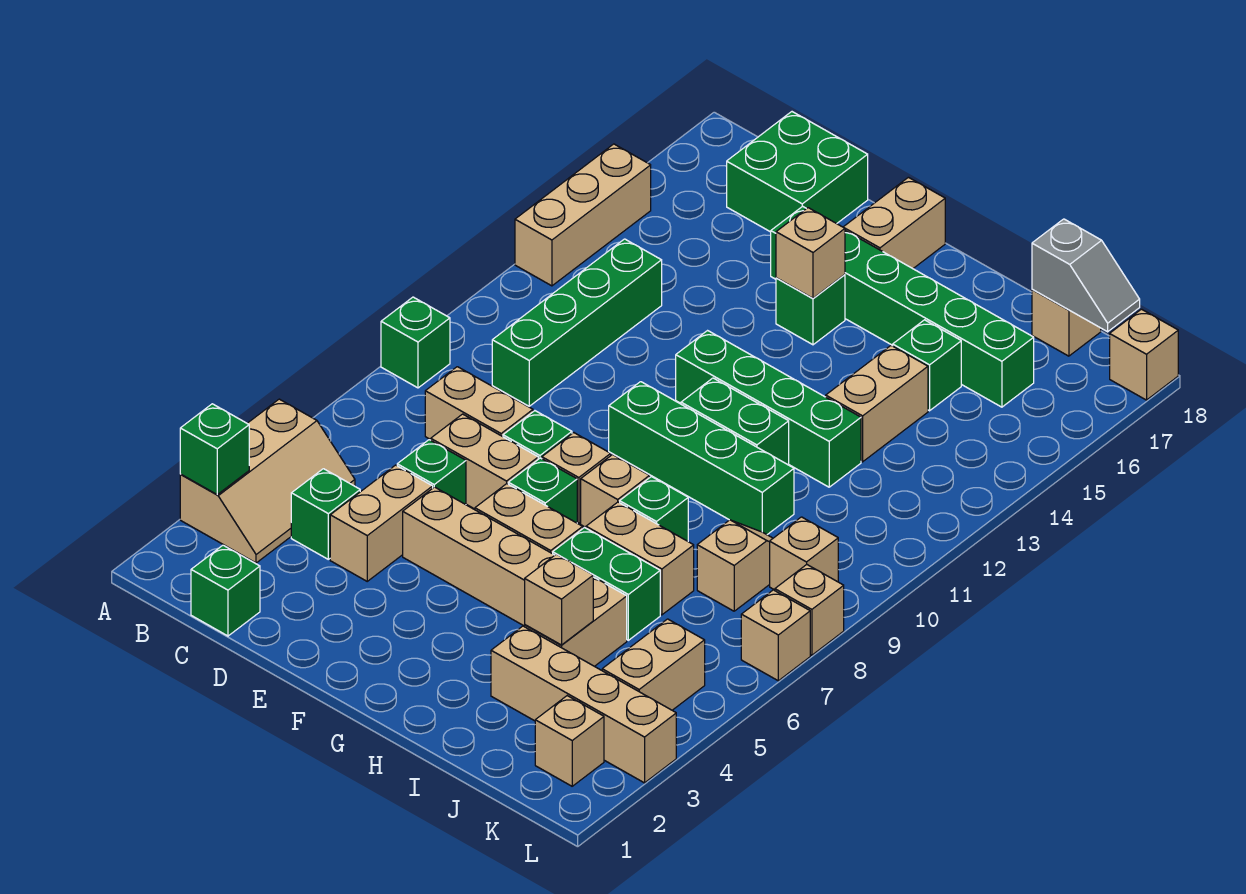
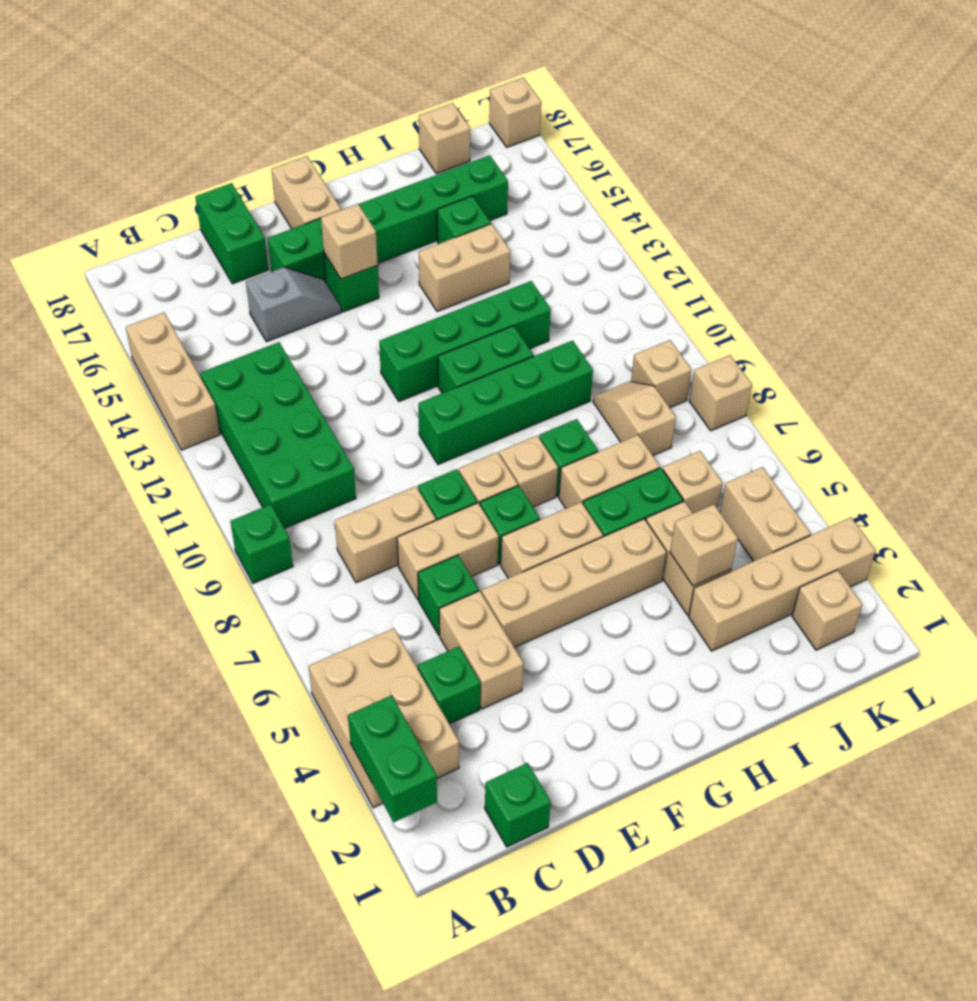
tan slope A3:B5 level 1 top A -> tan brick A3:B5 level 1
green brick A3 level 2 -> green brick A2:A3 level 2
green brick C10:C13 level 1 -> green brick B10:C13 level 1
green brick C17:D18 level 1 -> green brick D17:D18 level 1
tan brick I13:I14 level 1 -> tan brick H14:I14 level 1
grey slope J18:K18 level 2 top J -> grey slope D15:E15 level 1 top D
tan brick L7 level 1 -> tan brick J6 level 1

